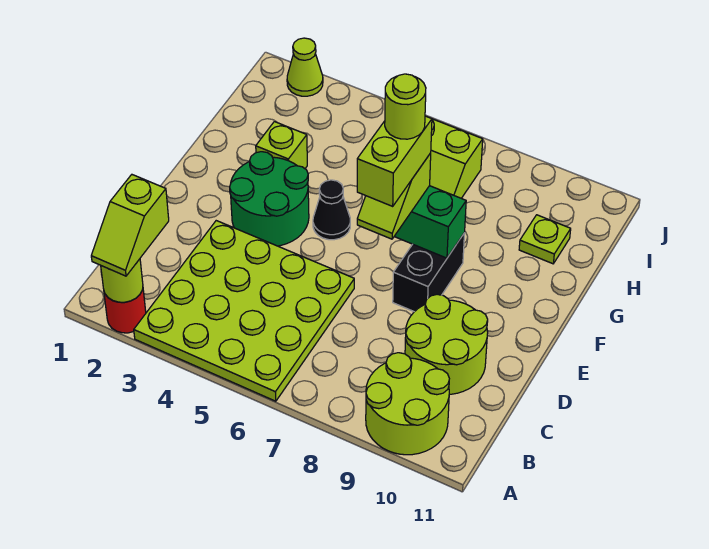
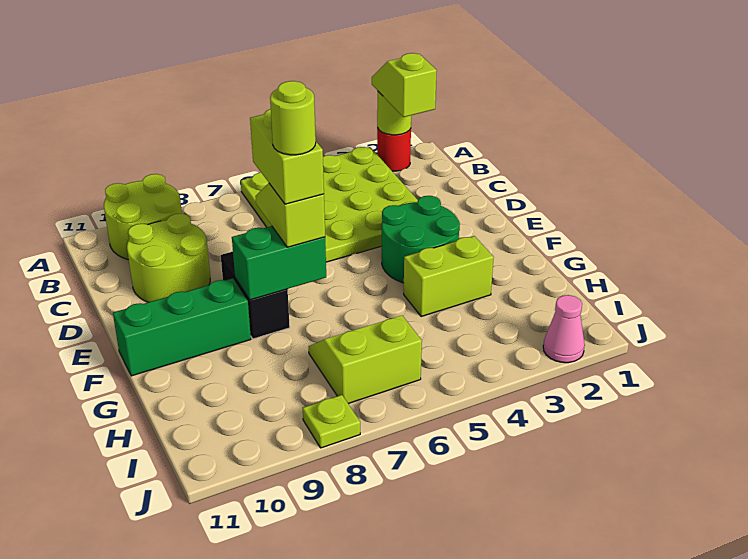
black cone F5 level 1 -> none
none -> green brick F9:F11 level 1
lime brick G3 level 1 -> lime brick G3:G4 level 1
lime plate H10 level 1 -> lime plate J8 level 1
lime cone J2 level 1 -> pink cone J2 level 1

